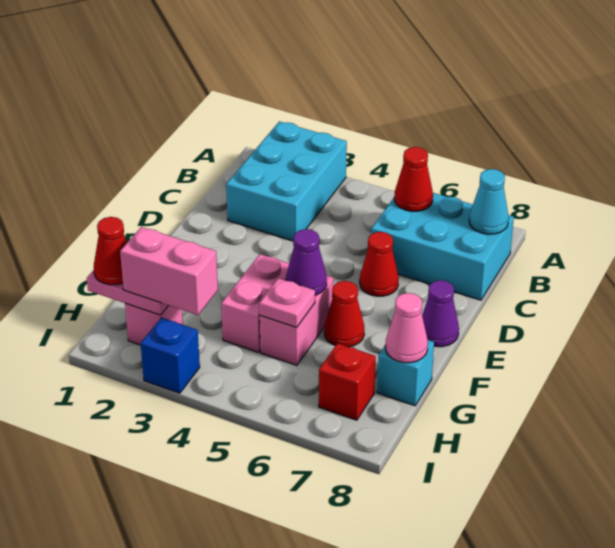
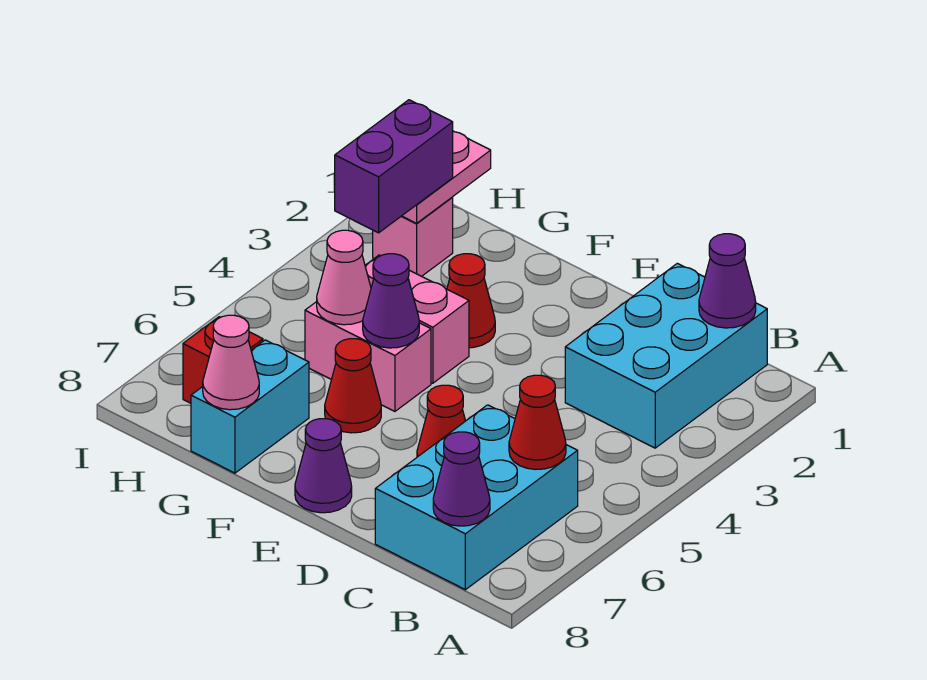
cyan brick A2:C3 level 1 -> cyan brick B1:C3 level 1
none -> purple cone B1 level 2
cyan cone B8 level 2 -> purple cone B8 level 2
pink plate G5 level 2 -> pink cone G5 level 2
cyan brick G8 level 1 -> cyan brick G7:G8 level 1
red cone H1 level 3 -> red cone F3 level 1
pink brick H2:H3 level 3 -> purple brick H2:H3 level 3
blue brick I3 level 1 -> none

